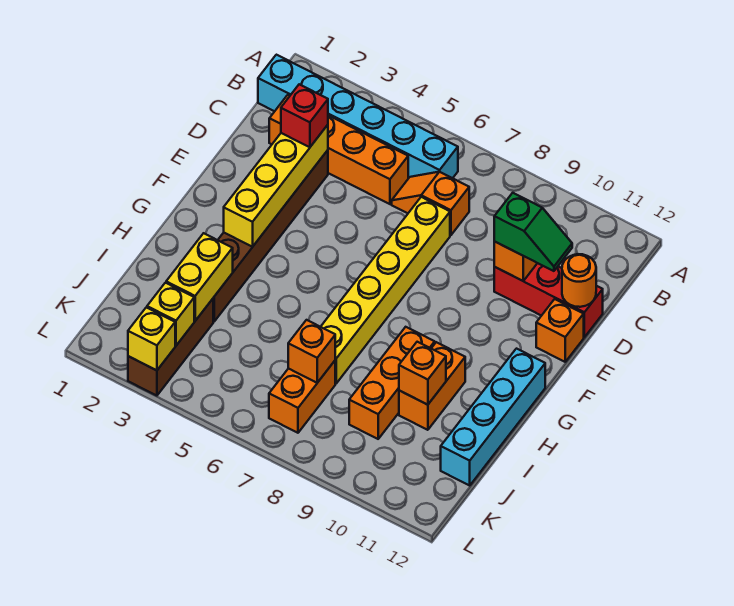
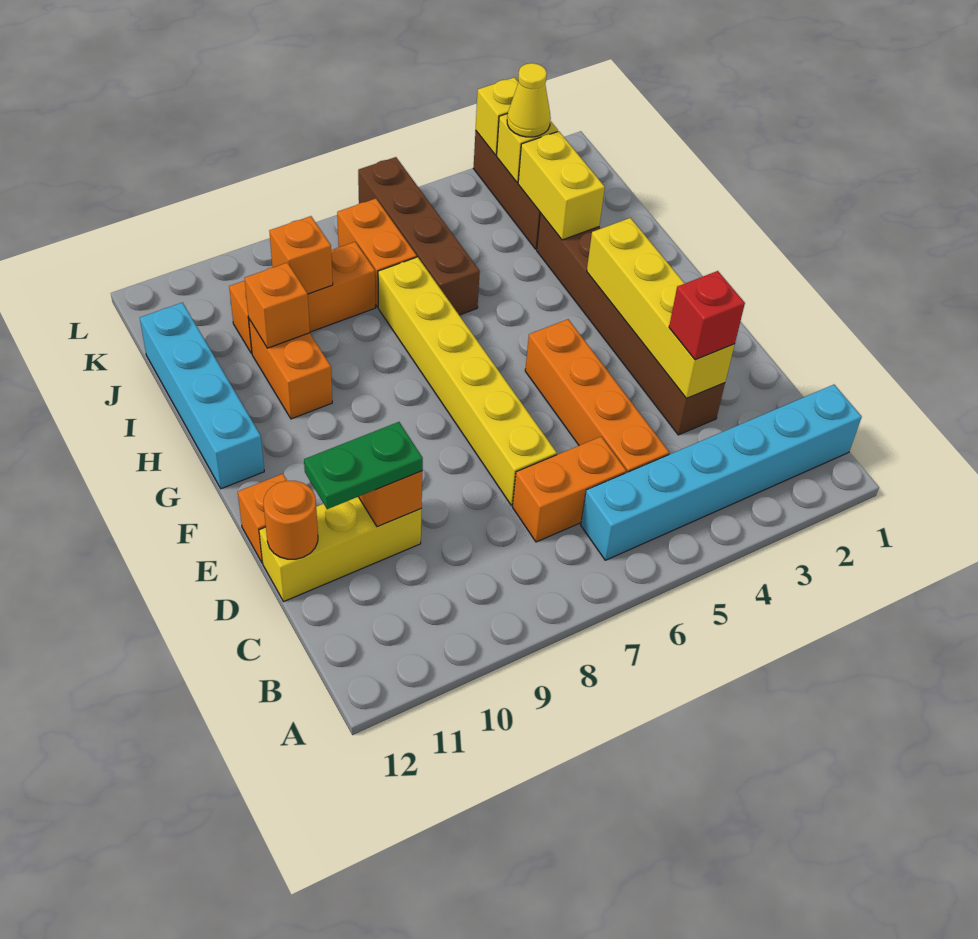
orange brick C2:C5 level 1 -> orange brick C5:F5 level 1
orange slope C6:C7 level 1 top 7 -> orange brick C6:C7 level 1
red brick D10:D12 level 1 -> yellow brick D10:D12 level 1
green slope D10:D11 level 3 top 10 -> green plate D10:D11 level 3
orange brick H9:J9 level 1 -> orange brick J8:J10 level 1
none -> brown brick I6:L6 level 1
orange brick J7 level 2 -> orange brick J9 level 2
none -> yellow cone K3 level 3

